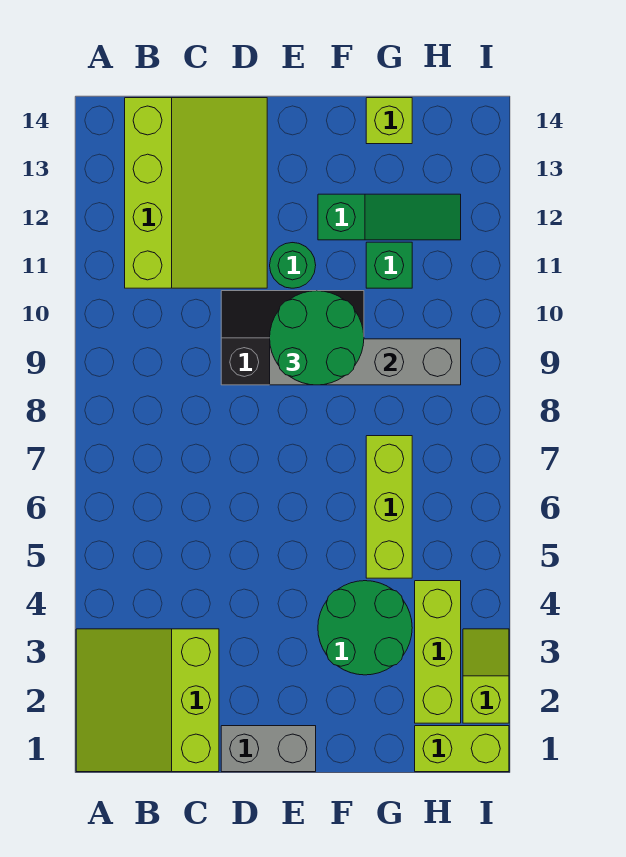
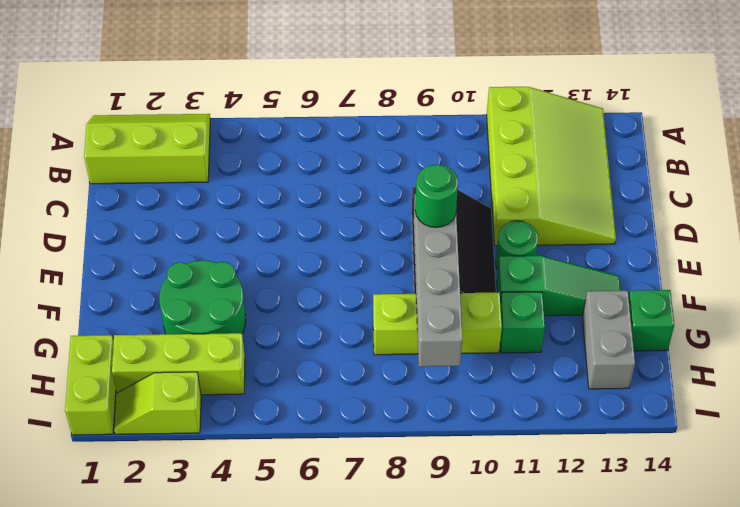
lime slope A1:C3 level 1 top C -> lime slope A1:B3 level 1 top B
lime slope B11:D14 level 1 top B -> lime slope A11:D13 level 1 top 11
grey brick D1:E1 level 1 -> grey brick G13:H13 level 1
green round brick E9:F10 level 3 -> green round brick E9 level 3
green slope F12:H12 level 1 top F -> green slope F11:F13 level 1 top 11
lime brick G5:G7 level 1 -> lime brick G8:G10 level 1
lime brick G14 level 1 -> green brick G14 level 1
lime slope I2:I3 level 1 top 2 -> lime slope I2:I3 level 1 top 3

